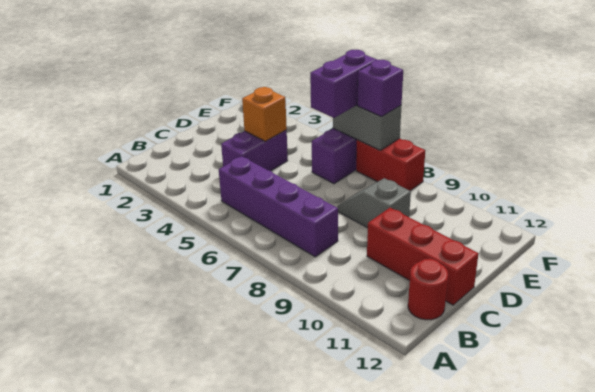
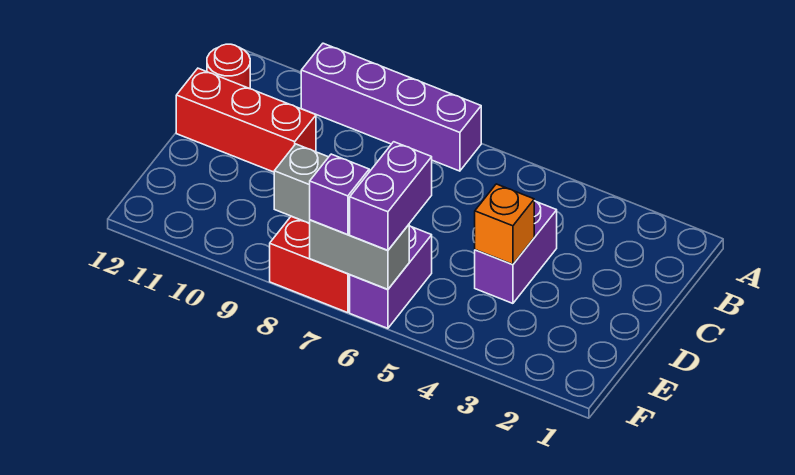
purple brick B5:B8 level 1 -> purple brick A7:A10 level 1

